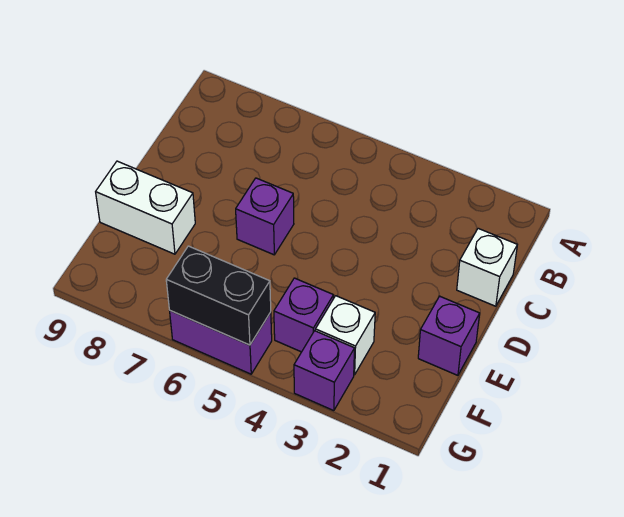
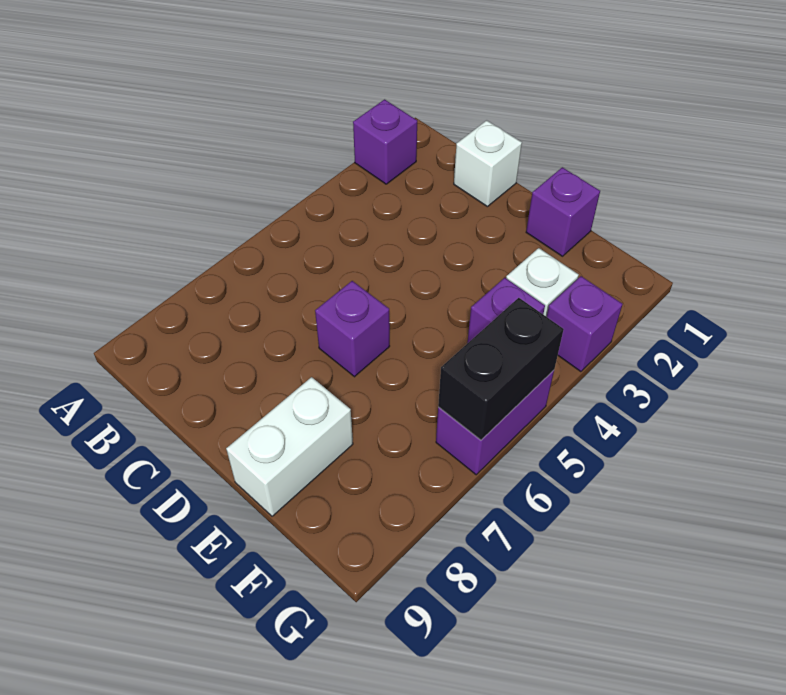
none -> purple brick A2 level 1

